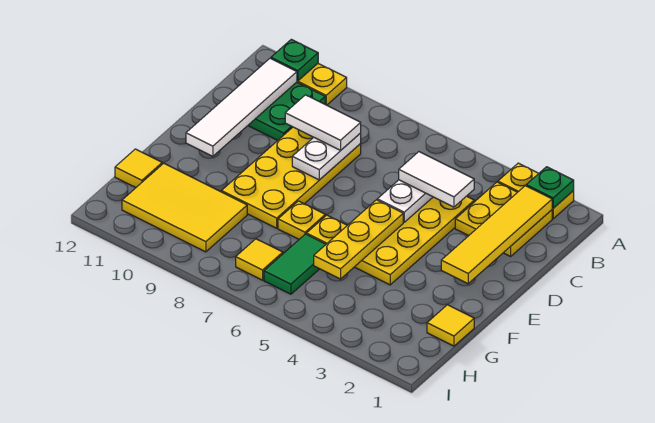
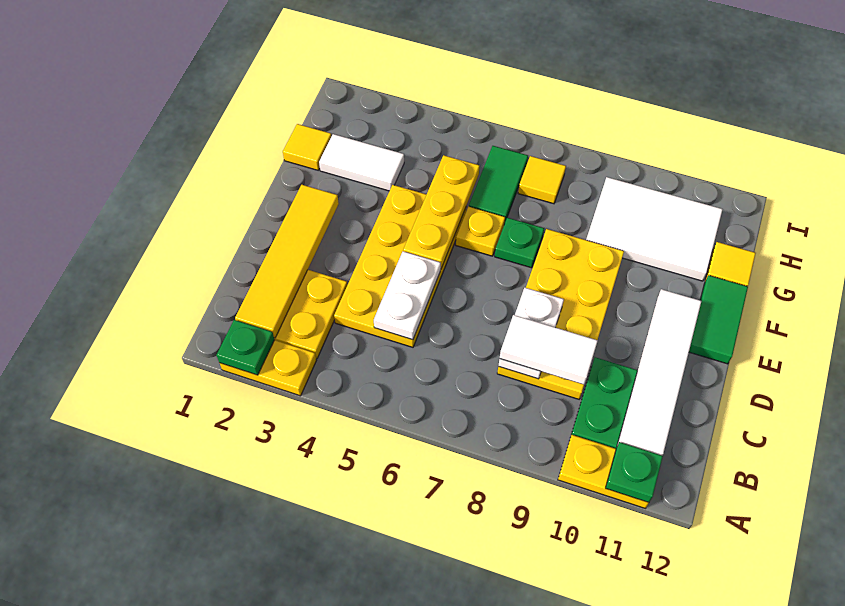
white tile C4:C5 level 3 -> white tile G2:G3 level 1
none -> green tile E12:F12 level 1
yellow plate F7 level 1 -> green plate F7 level 1
yellow tile G9:H11 level 1 -> white tile G9:H11 level 1

